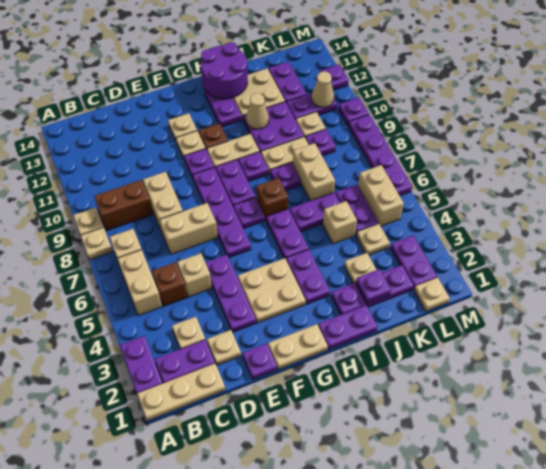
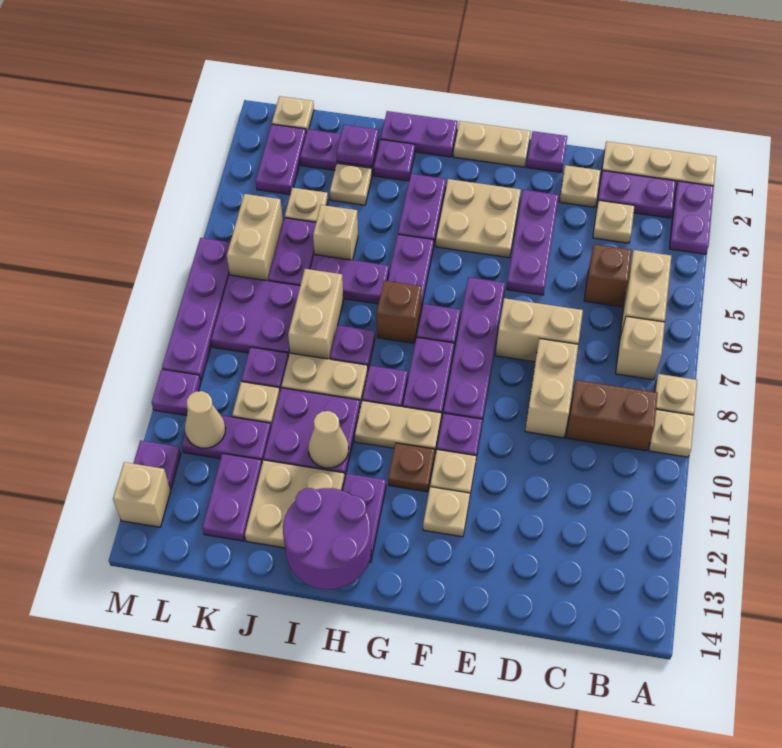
tan brick D5 level 1 -> tan brick M13 level 1
none -> purple plate K7:L8 level 1

